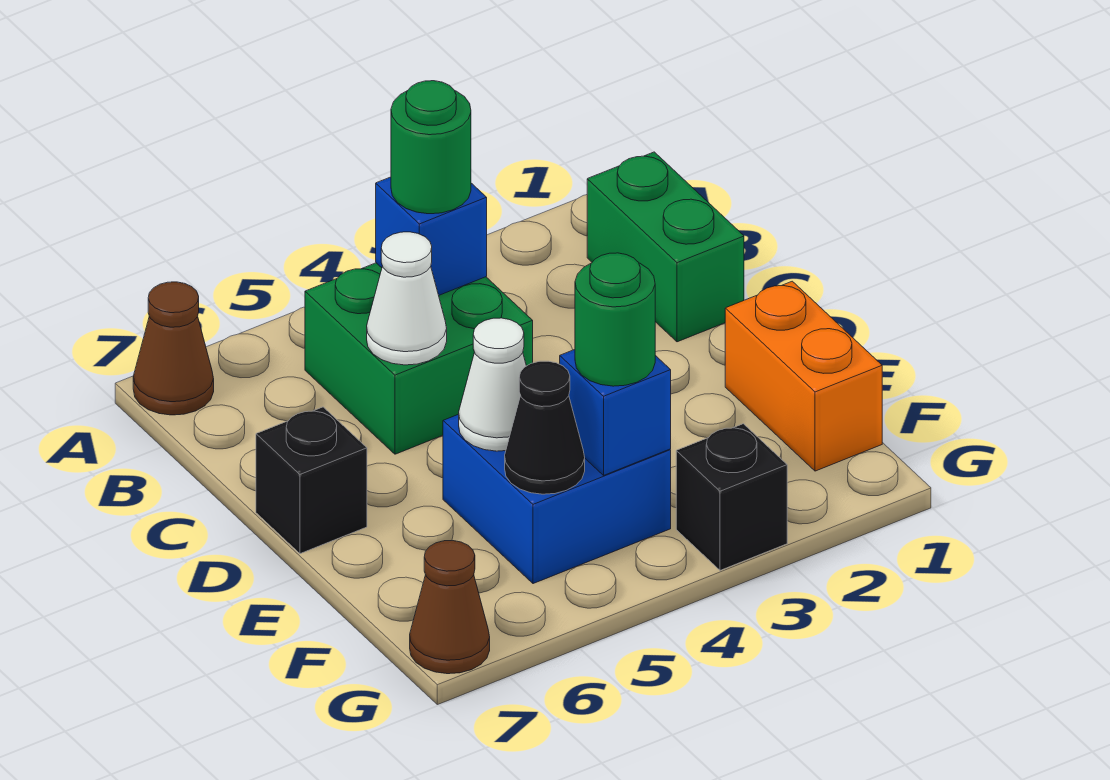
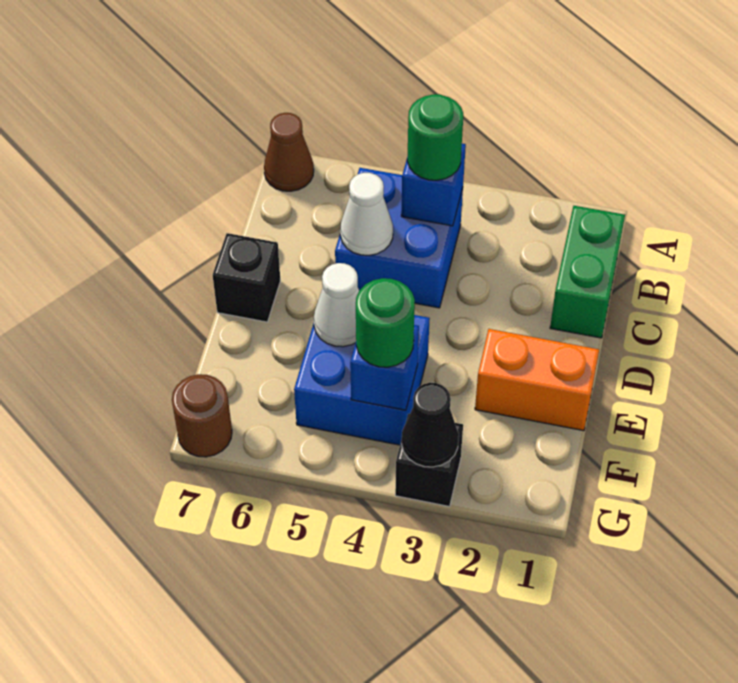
green brick B4:C5 level 1 -> blue brick B4:C5 level 1
orange brick E1:F1 level 1 -> orange brick E1:E2 level 1
black cone F5 level 2 -> black cone G3 level 2
brown cone G7 level 1 -> brown round brick G7 level 1

